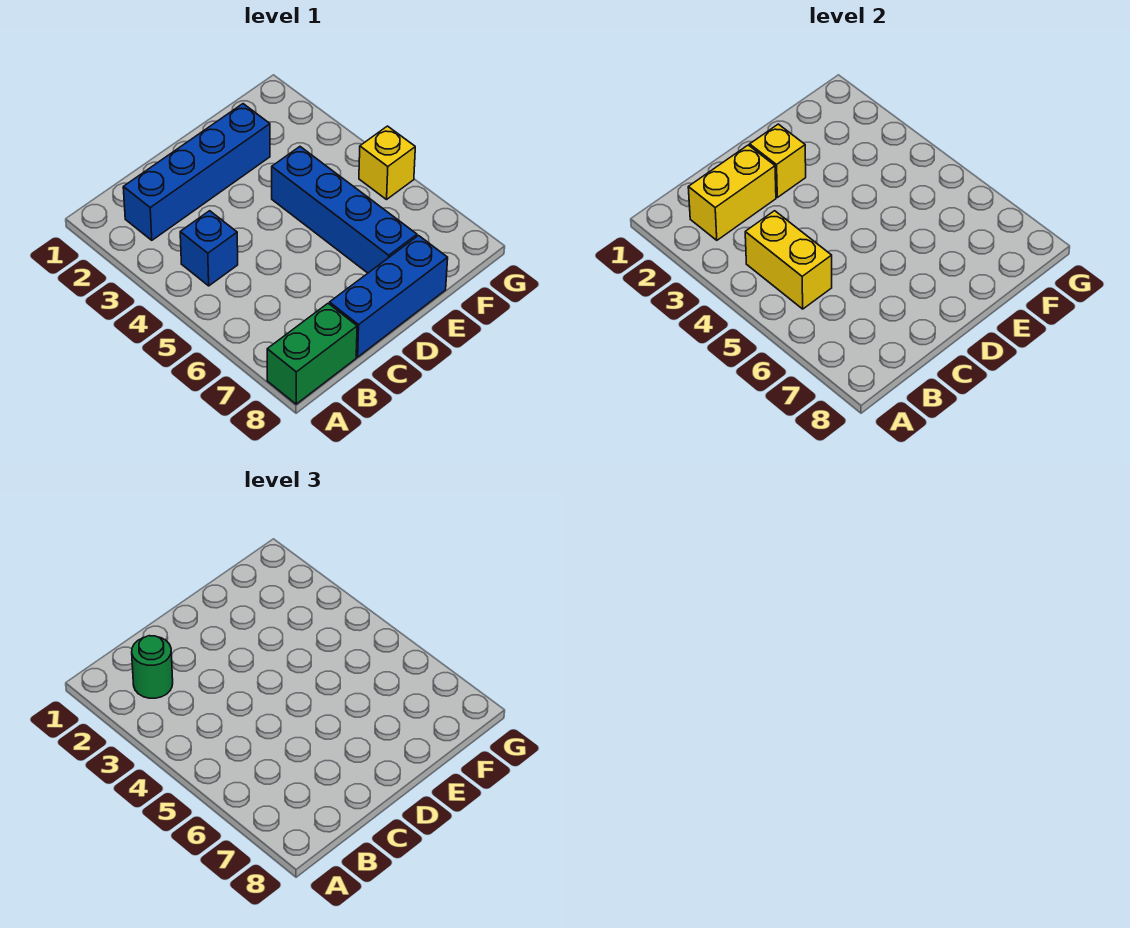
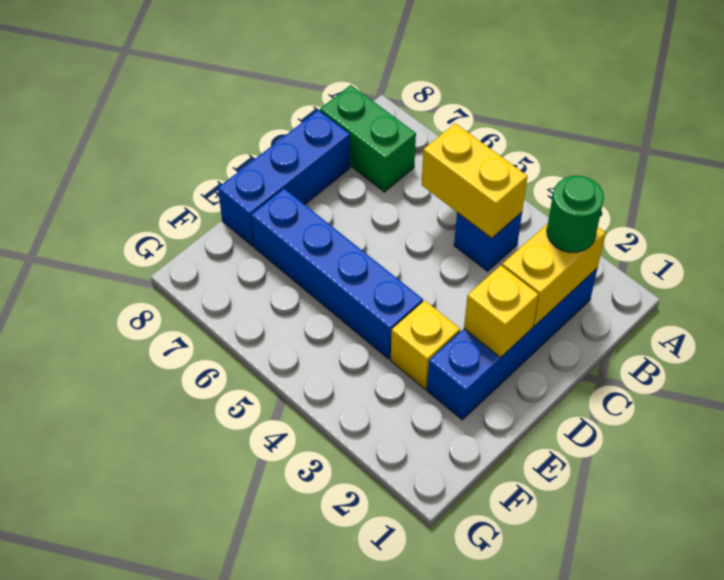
green brick A8:B8 level 1 -> green brick B7:B8 level 1
yellow brick G5 level 1 -> yellow brick E3 level 1

